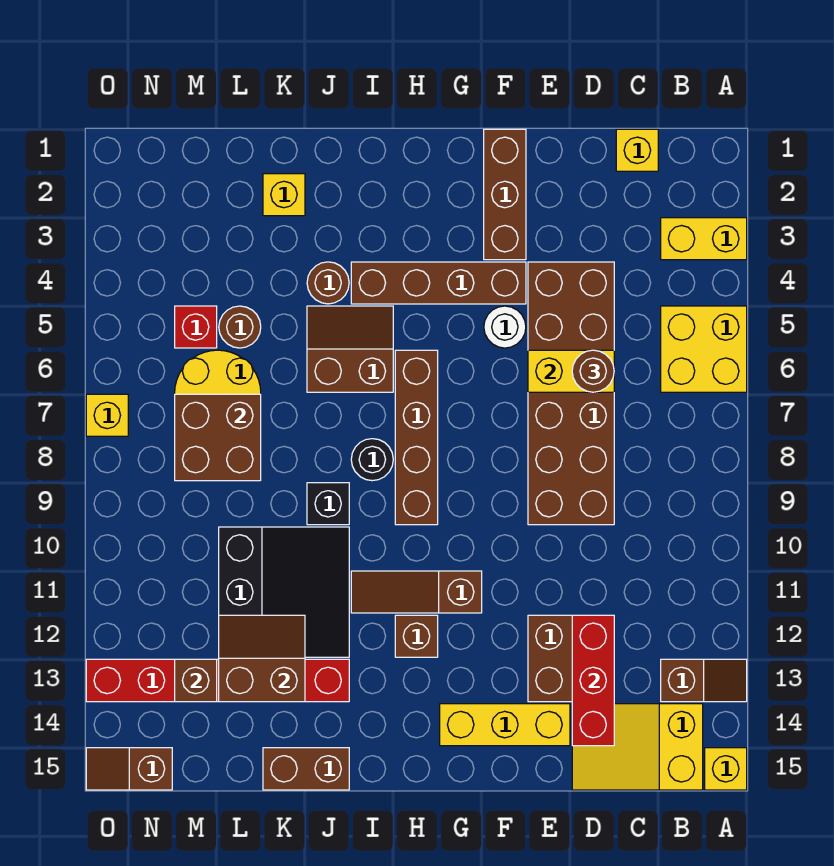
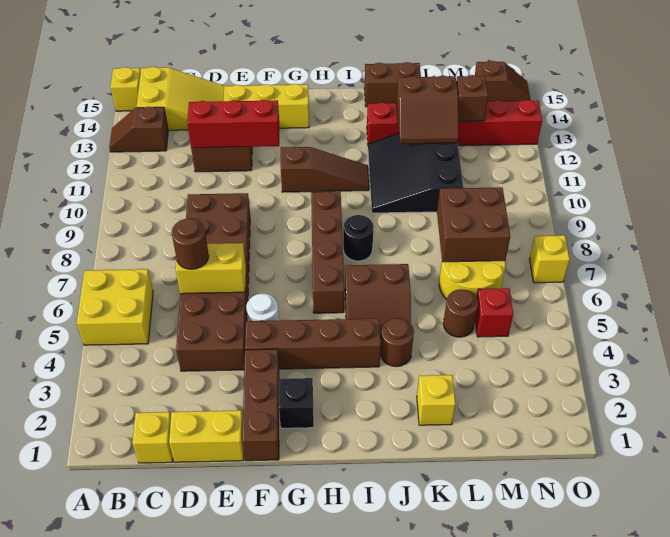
yellow brick A3:B3 level 1 -> yellow brick D1:E1 level 1
red brick D12:D14 level 2 -> red brick D12:F12 level 2
brown brick H12 level 1 -> none
black brick J9 level 1 -> black brick G2 level 1

